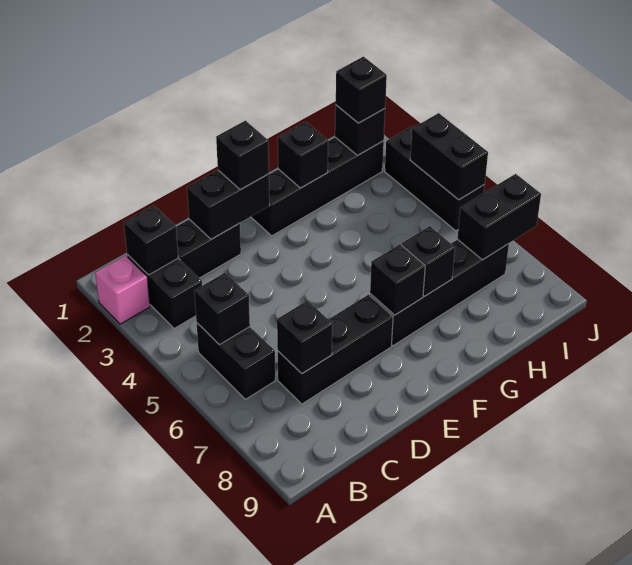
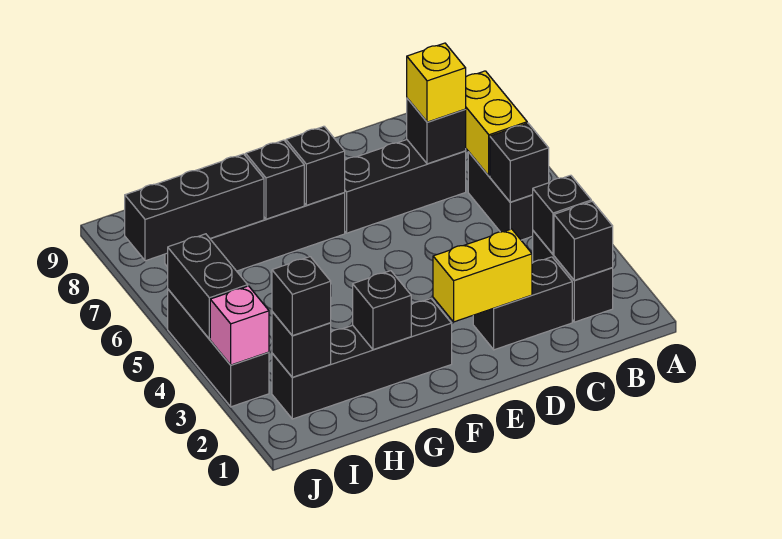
pink brick A2 level 1 -> pink brick J3 level 2
none -> yellow brick B6:B7 level 2
none -> yellow brick C7 level 3
black brick D2:E2 level 2 -> yellow brick D2:E2 level 2
black brick E2 level 3 -> black brick B3 level 2
black brick I7:J7 level 2 -> black brick H7:J7 level 2

